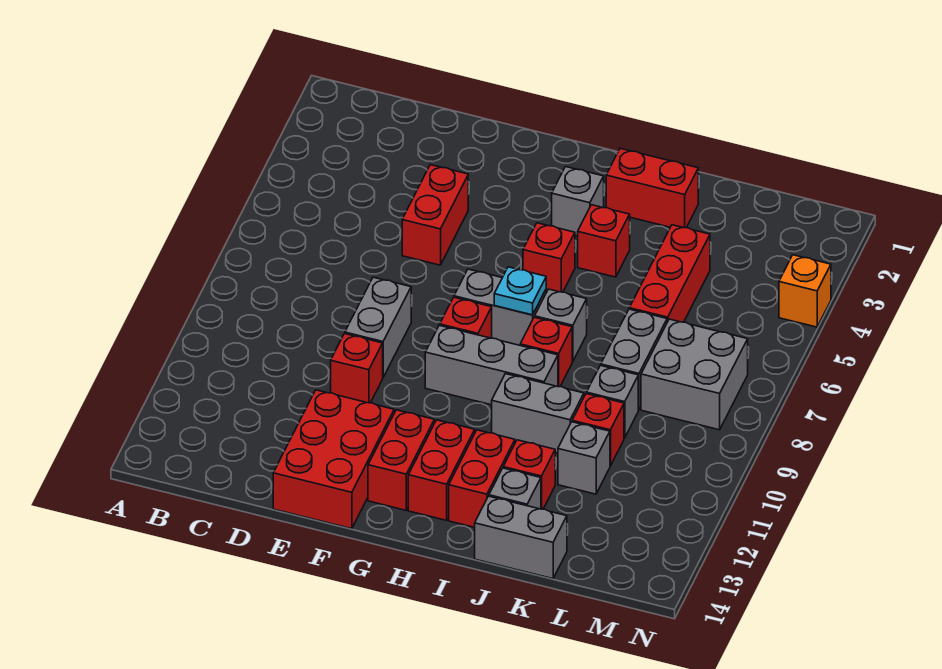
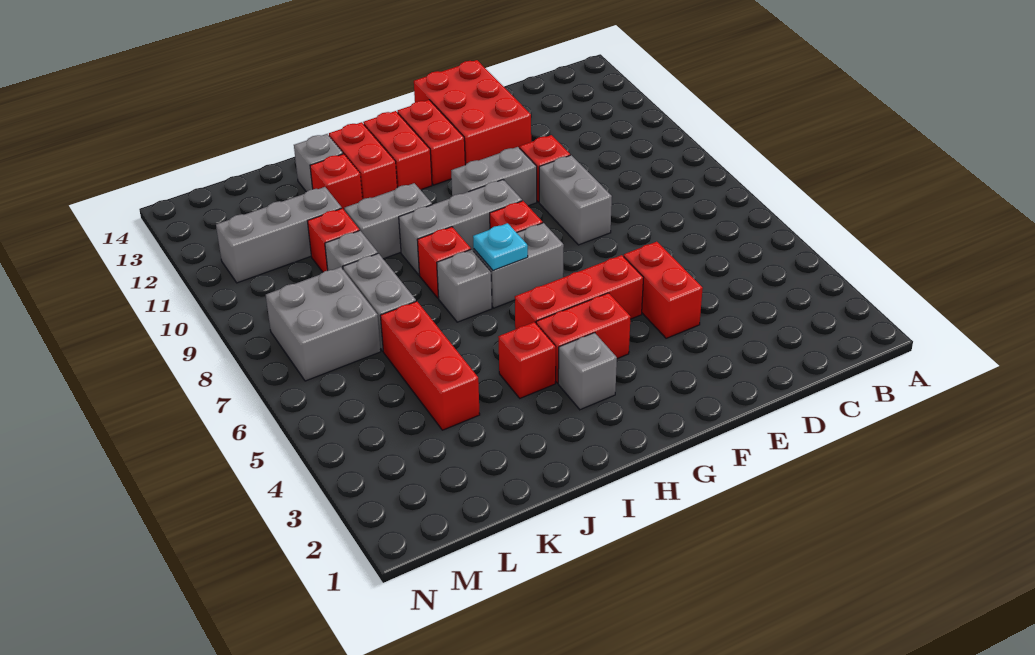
red brick H5 level 1 -> red brick F5:H5 level 1
red brick I2:J2 level 1 -> red brick G4:H4 level 1
grey brick J14:K14 level 1 -> grey brick F10:G10 level 1
grey brick K11 level 1 -> grey brick K11:M11 level 1
orange brick N4 level 1 -> none

